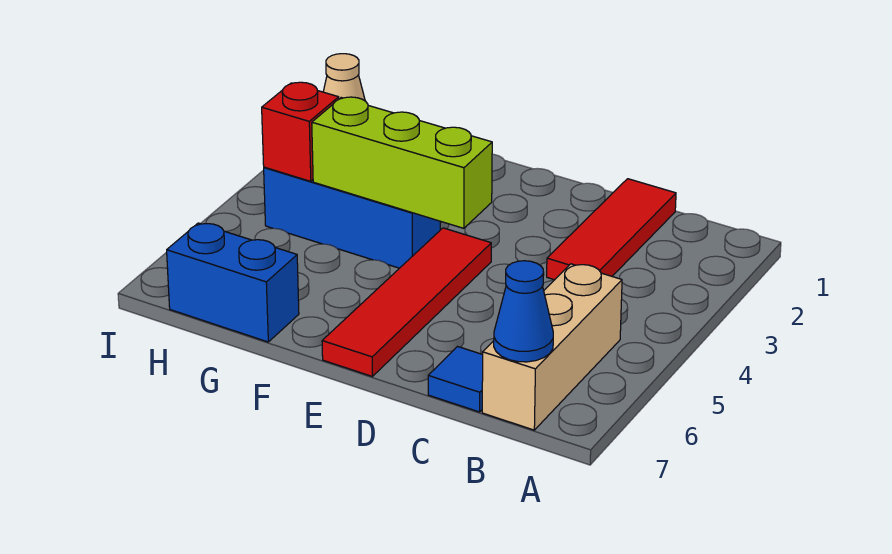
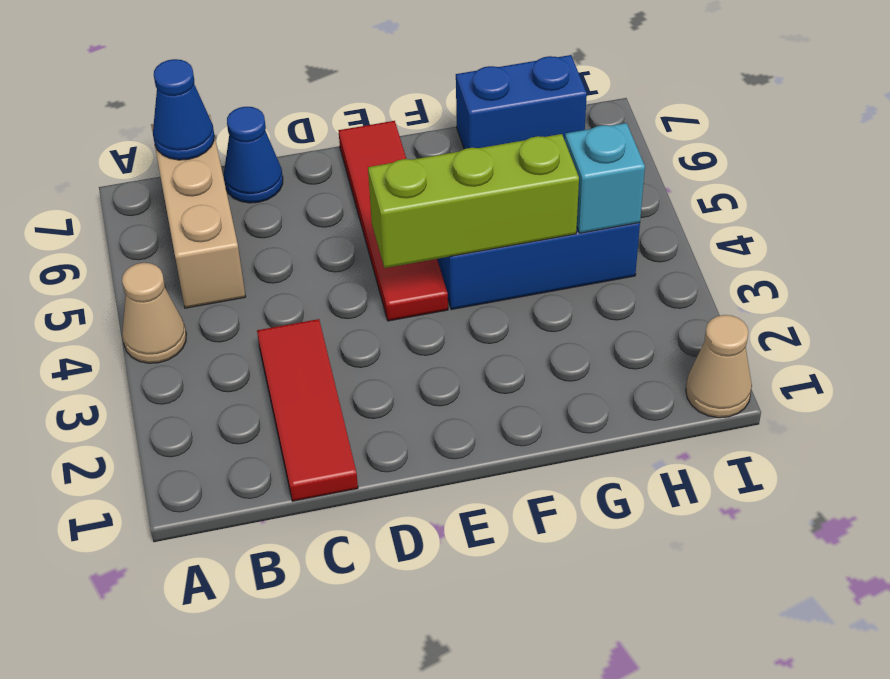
none -> tan cone A4 level 1
blue tile C7 level 1 -> blue cone C7 level 1
red brick H4 level 2 -> cyan brick H4 level 2

